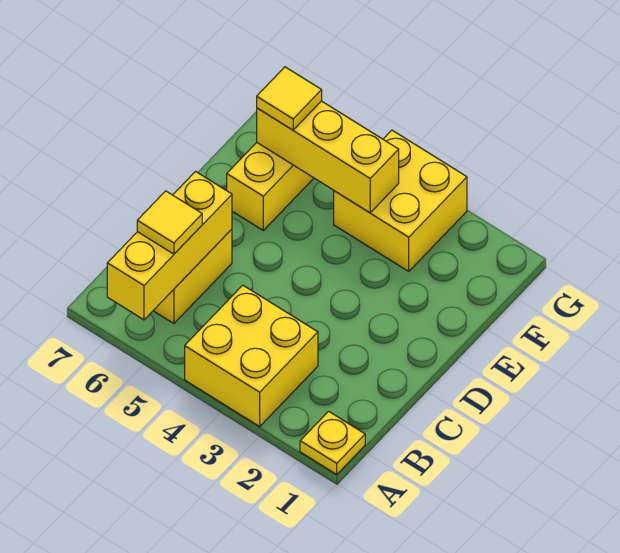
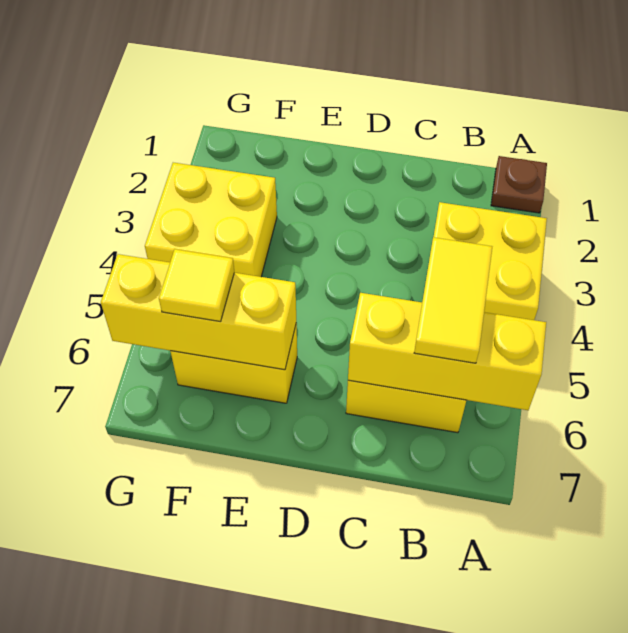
yellow plate A1 level 1 -> brown plate A1 level 1
yellow tile B6 level 3 -> yellow tile B5:B6 level 3
yellow brick F4:F6 level 2 -> yellow brick E6:G6 level 2

